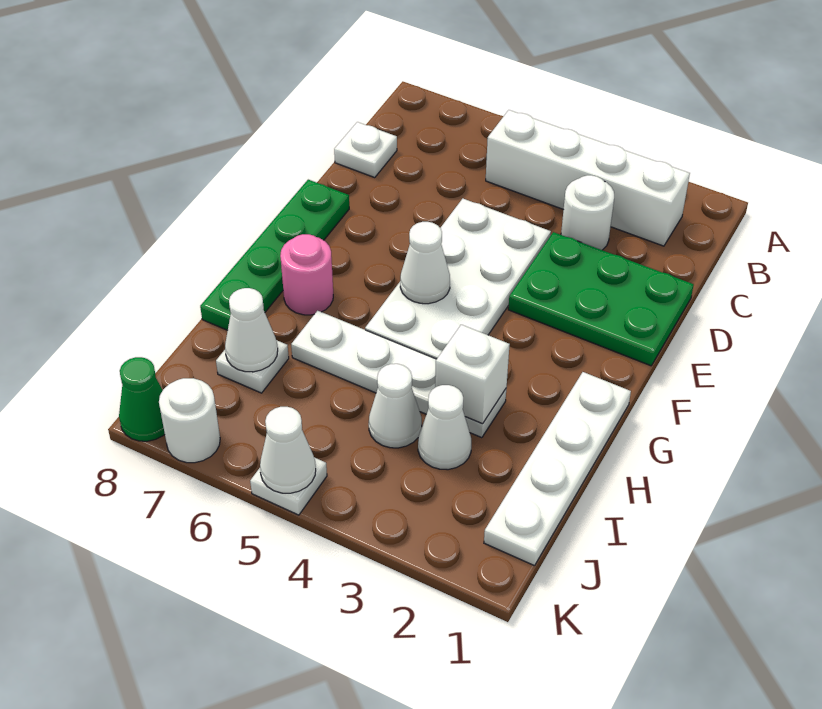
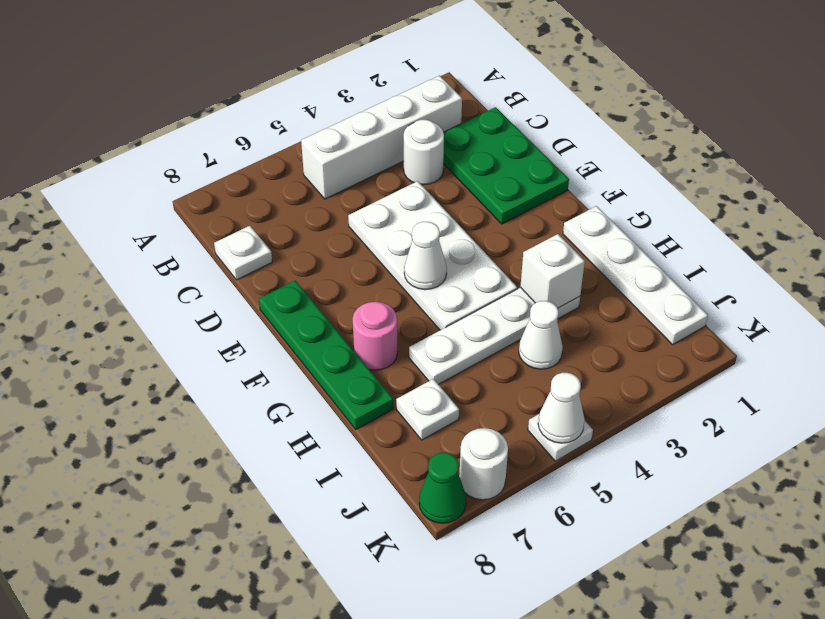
green plate D1:E3 level 1 -> green plate C1:E2 level 1
white cone I3 level 1 -> none
white cone I7 level 2 -> none

